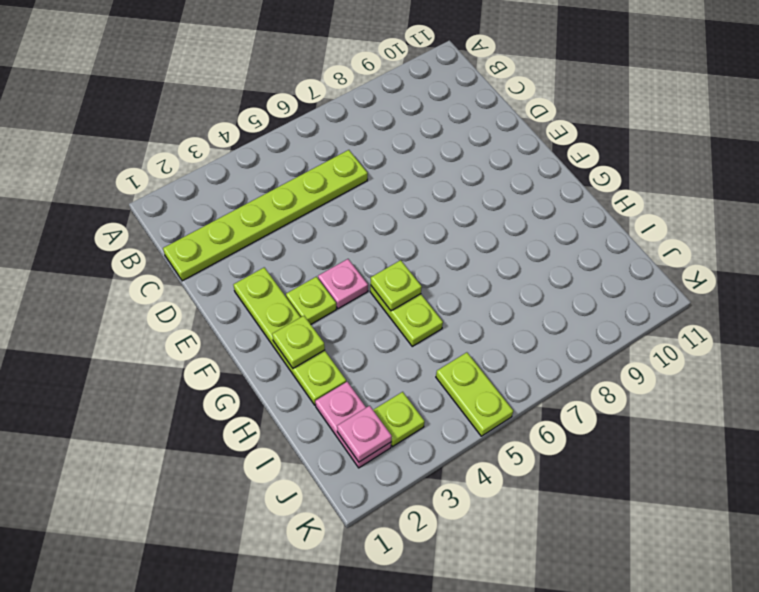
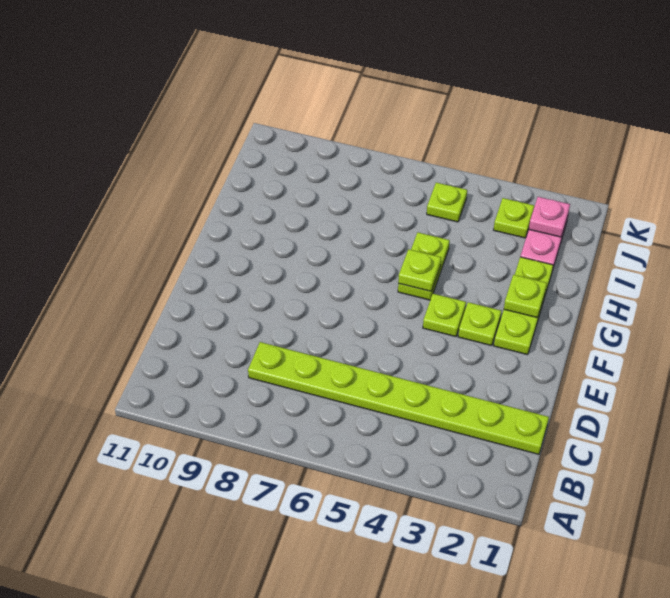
lime plate C1:C6 level 1 -> lime plate C1:C8 level 1
lime plate E2:H2 level 1 -> lime plate F2:H2 level 1
pink plate F4 level 1 -> lime plate F4 level 1
lime plate J5:K5 level 1 -> lime plate J5 level 1

